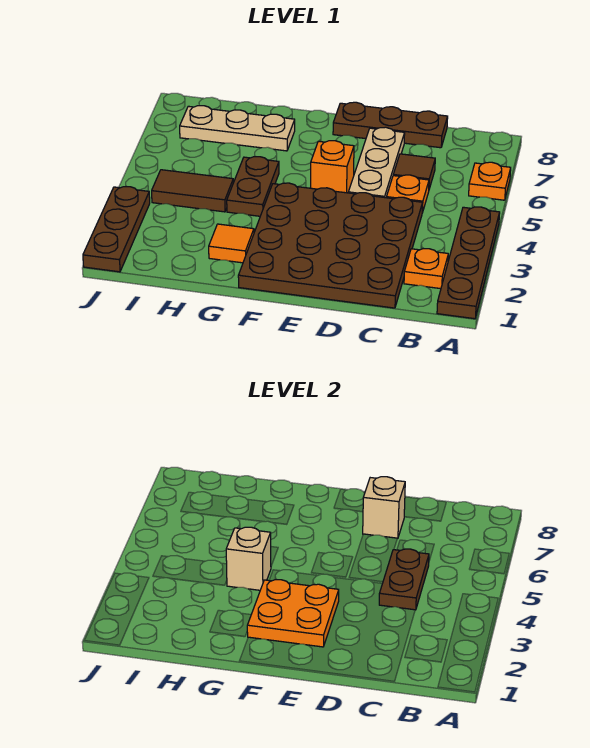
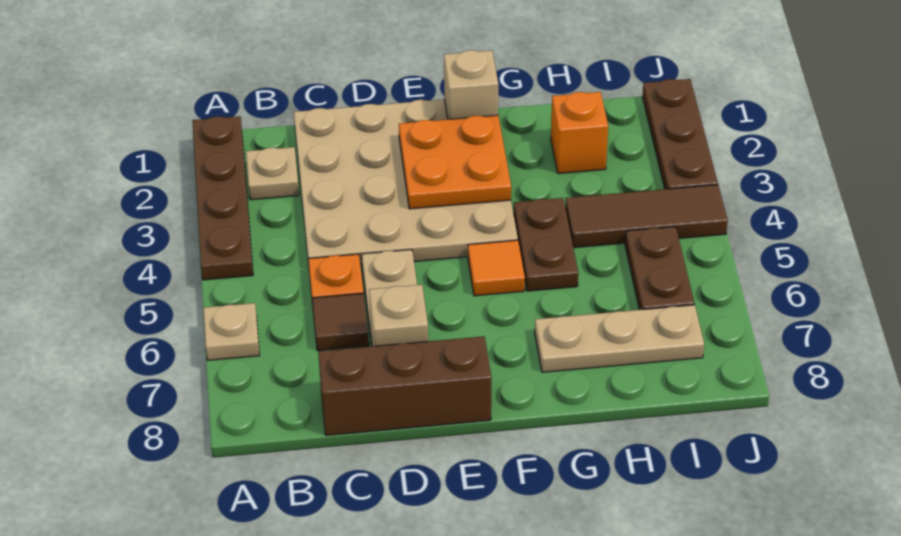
orange plate A6 level 1 -> tan plate A6 level 1
orange plate B2 level 1 -> tan plate B2 level 1
brown plate C1:F4 level 1 -> tan plate C1:F4 level 1
brown plate C4:C5 level 2 -> brown plate I5:I6 level 1
brown plate C8:E8 level 1 -> brown brick C8:E8 level 1
orange brick E5 level 1 -> orange brick H2 level 1
orange tile G2 level 1 -> orange tile F5 level 1
tan brick G4 level 2 -> tan brick F1 level 2
brown tile H4:I4 level 1 -> brown tile H4:J4 level 1

